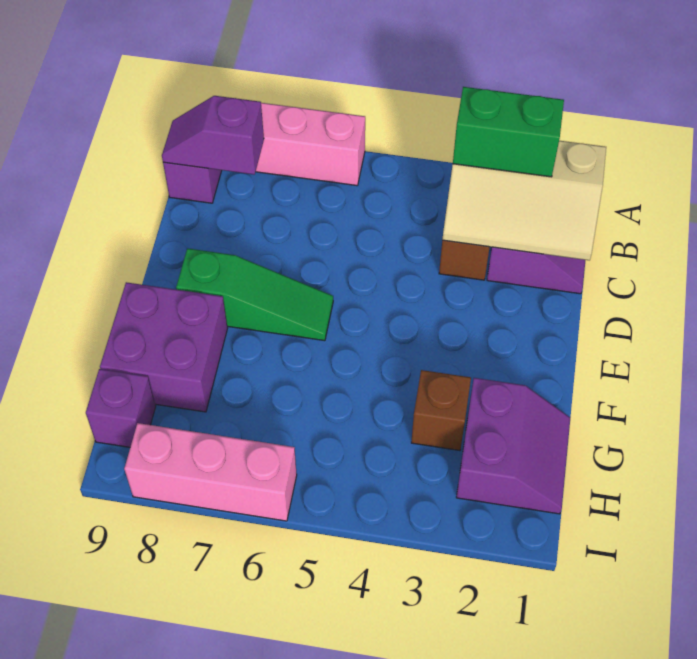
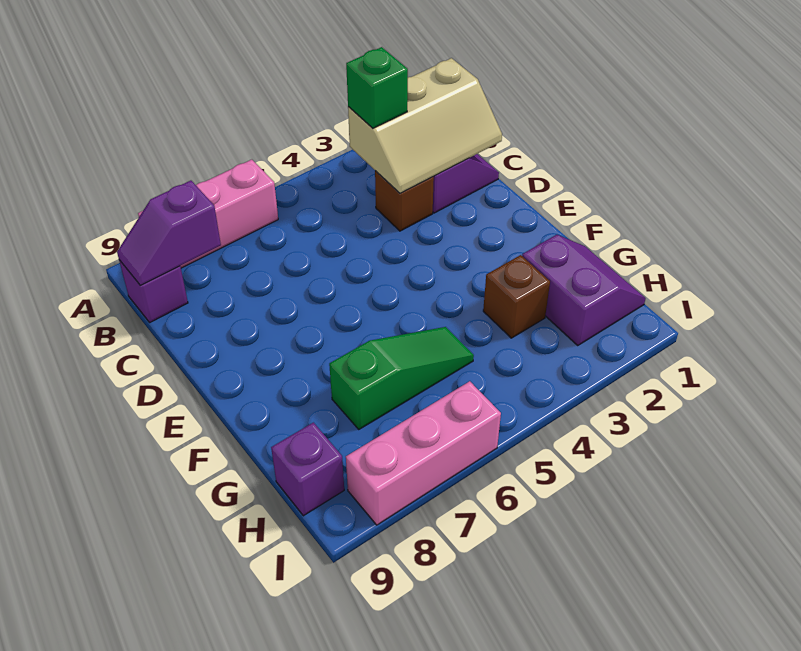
green brick B2:B3 level 3 -> green brick B3 level 3
green slope E6:E8 level 1 top 8 -> green slope G5:G7 level 1 top 7
purple brick F8:G9 level 1 -> none

